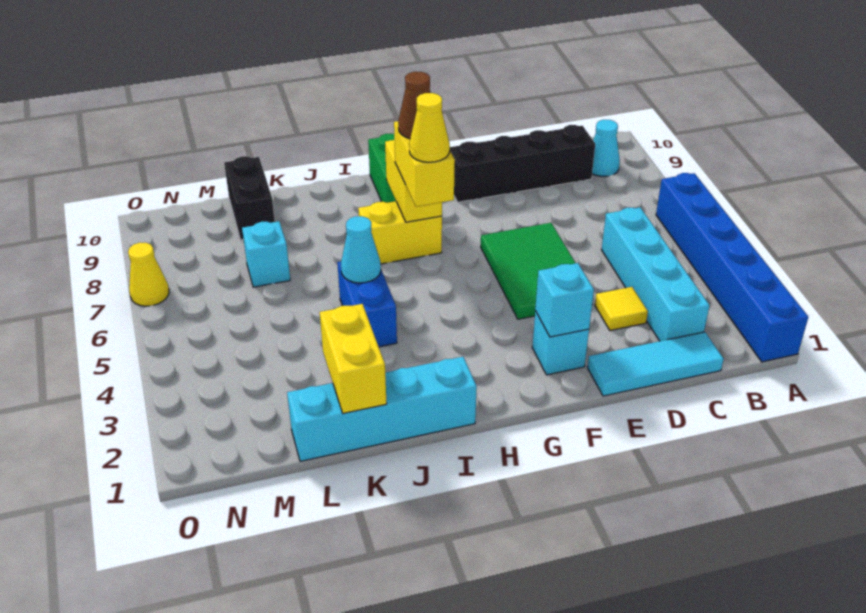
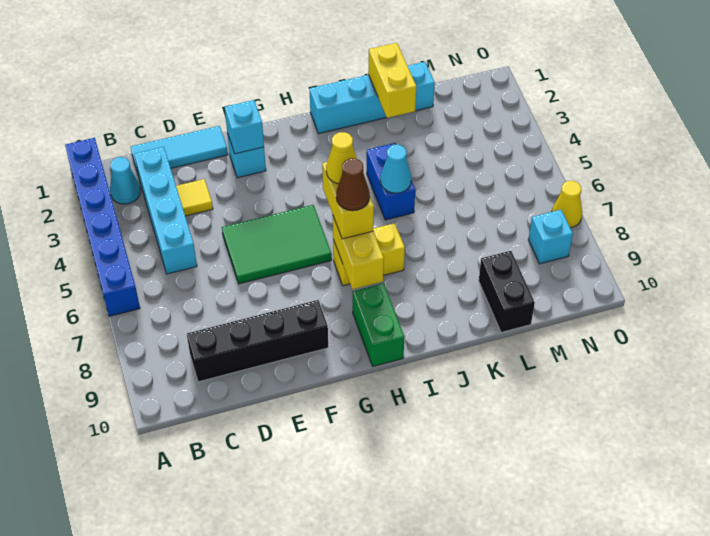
cyan cone B9 level 1 -> cyan cone B2 level 1
green tile E4:F6 level 1 -> green tile E5:G6 level 1
cyan brick L7 level 1 -> cyan brick N8 level 1

